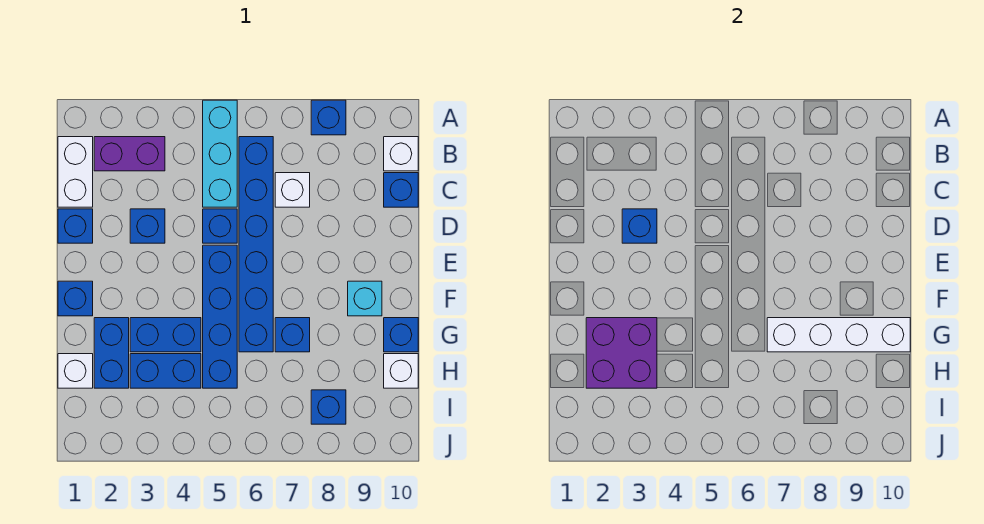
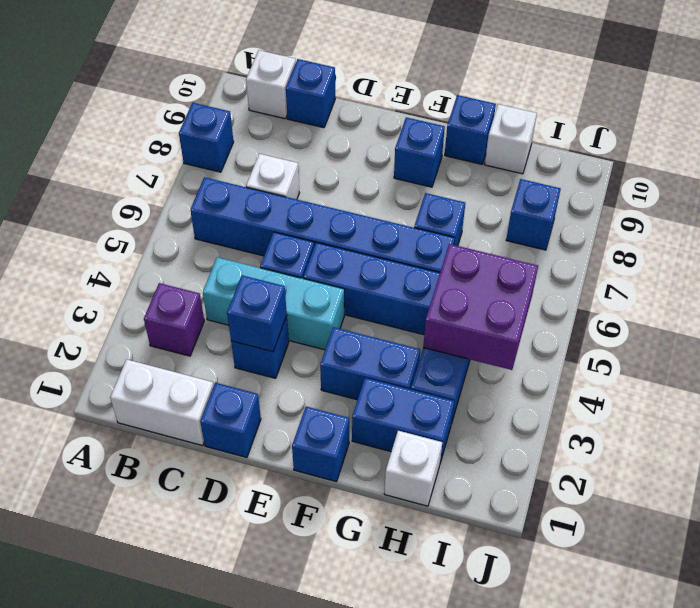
cyan brick A5:C5 level 1 -> cyan brick C4:E4 level 1
purple brick B2:B3 level 1 -> purple brick B3 level 1
cyan brick F9 level 1 -> blue brick F9 level 1
purple brick G2:H3 level 2 -> purple brick H4:I5 level 2
blue brick G3:G4 level 1 -> blue brick F3:G3 level 1
white brick G7:G10 level 2 -> none

